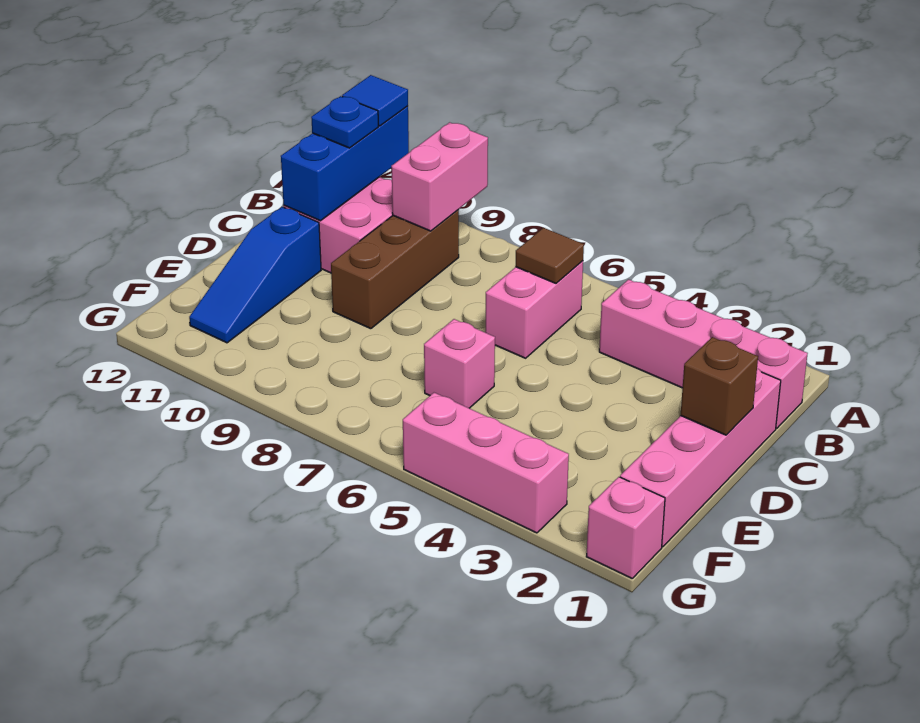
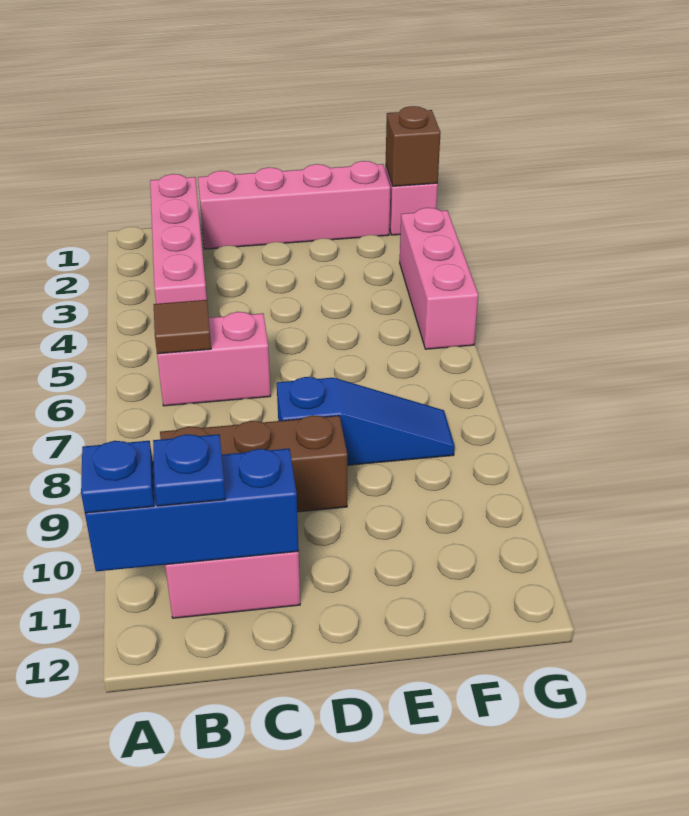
pink brick A9:B9 level 2 -> none
blue tile A11 level 3 -> blue plate A11 level 3
brown brick D1 level 2 -> brown brick G1 level 2
blue slope D11:F11 level 1 top D -> blue slope D8:F8 level 1 top D
pink brick E6 level 1 -> none

